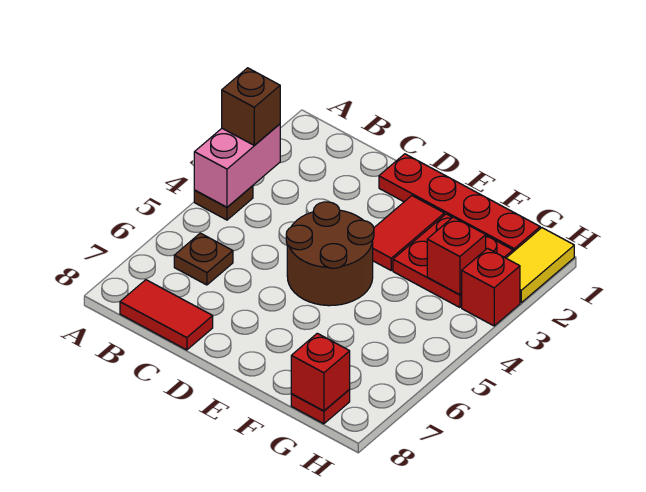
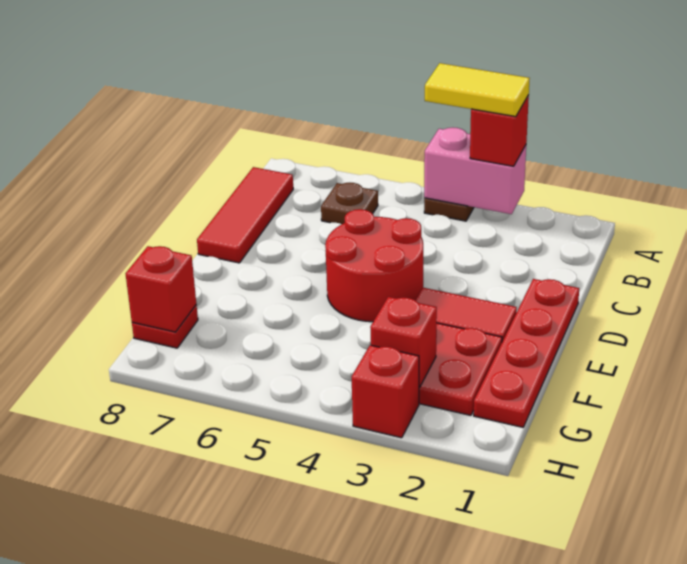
brown brick A3 level 3 -> red brick A3 level 3
red tile B8:C8 level 1 -> red tile B8:D8 level 1
brown round brick D4:E5 level 1 -> red round brick D4:E5 level 1
yellow tile H1:H2 level 1 -> yellow tile A3:A4 level 4

